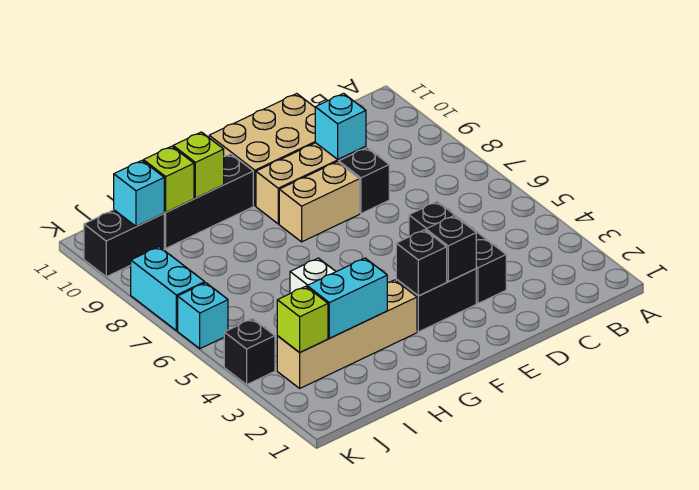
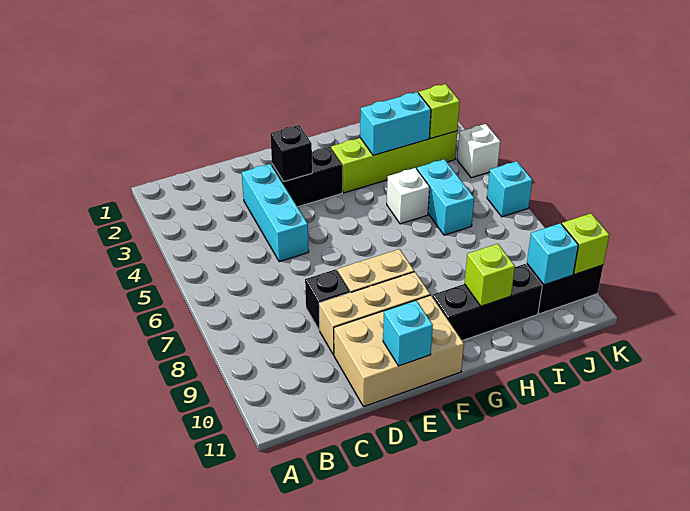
black brick D3:D5 level 1 -> cyan brick D3:D5 level 1
cyan brick D9 level 2 -> cyan brick E11 level 2
black brick F3 level 2 -> none
tan brick G3:J3 level 1 -> lime brick G3:J3 level 1
lime brick I10 level 2 -> lime brick K10 level 2
black brick K4 level 1 -> white brick K4 level 1
cyan brick K7:K8 level 1 -> cyan brick I5:I6 level 1

